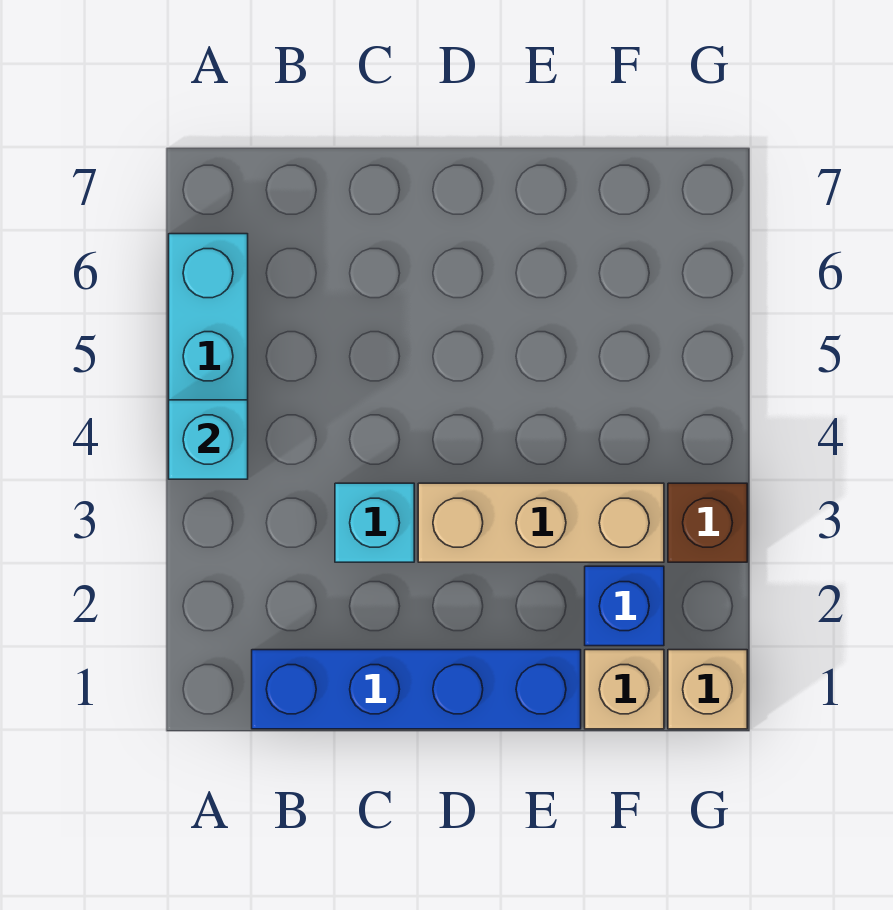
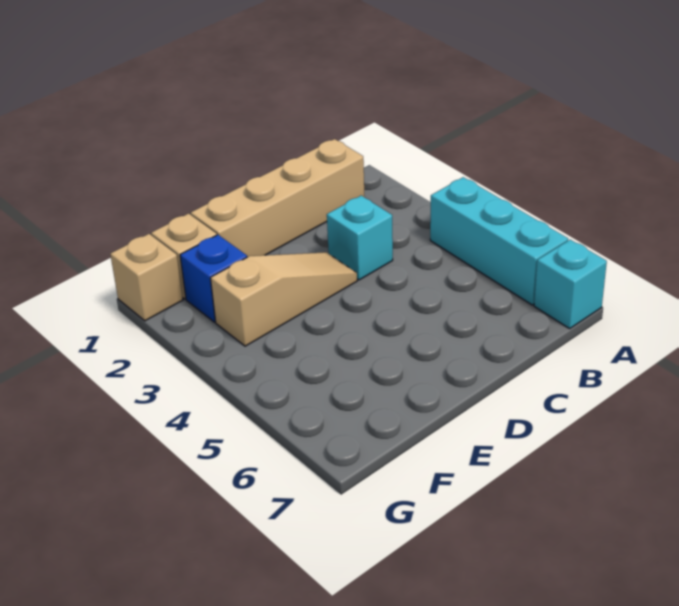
cyan brick A4 level 2 -> cyan brick A7 level 1
blue brick B1:E1 level 1 -> tan brick B1:E1 level 1
tan brick D3:F3 level 1 -> tan slope D3:F3 level 1 top F
brown brick G3 level 1 -> none

